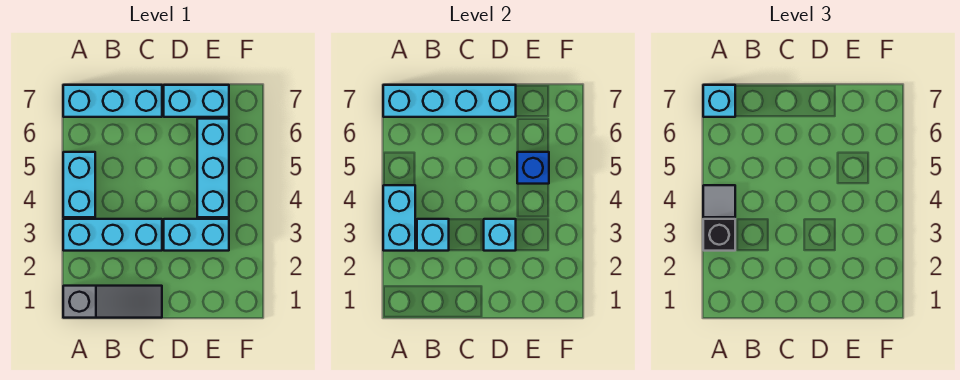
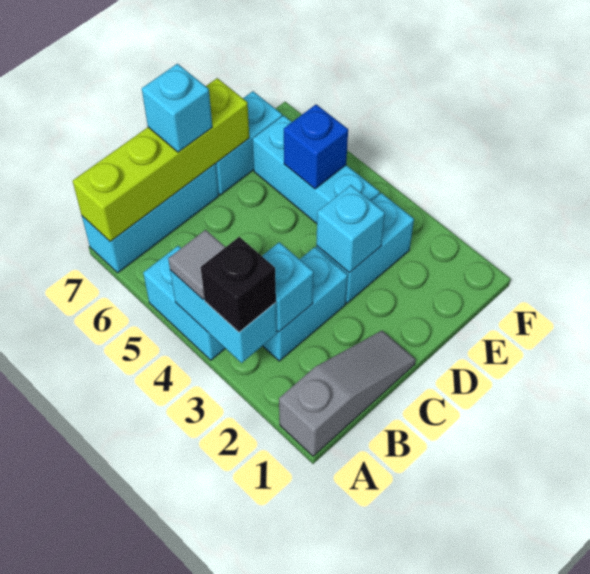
cyan brick A3:C3 level 1 -> cyan brick B3:C3 level 1
cyan brick A7:D7 level 2 -> lime brick A7:D7 level 2
cyan brick A7 level 3 -> cyan brick C7 level 3

